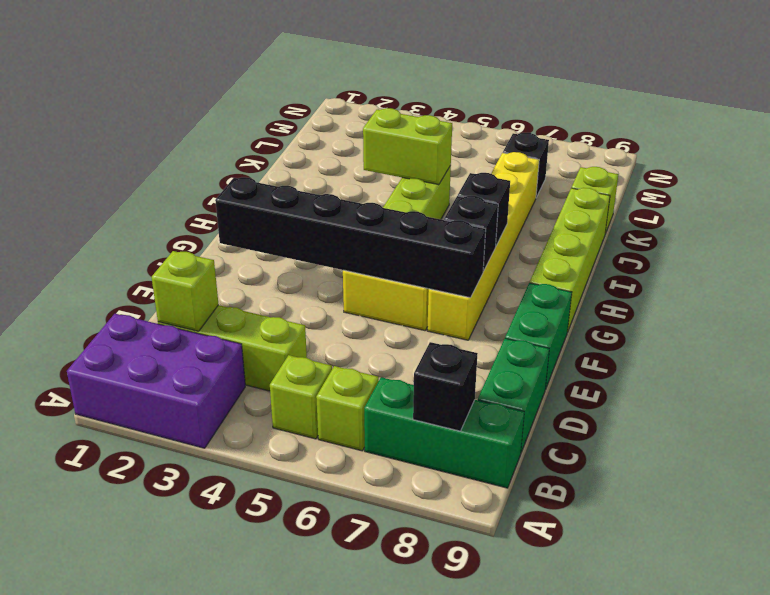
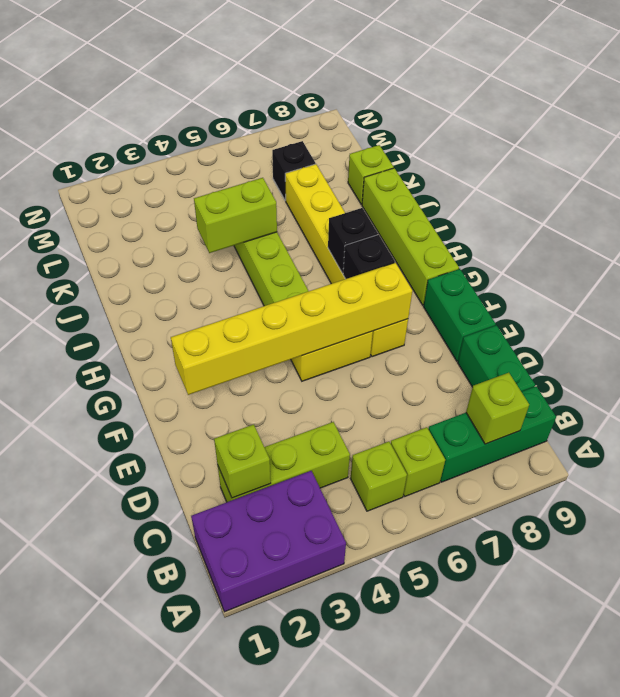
black brick B8 level 2 -> lime brick B8 level 2
black brick F2:F7 level 2 -> yellow brick F2:F7 level 2

